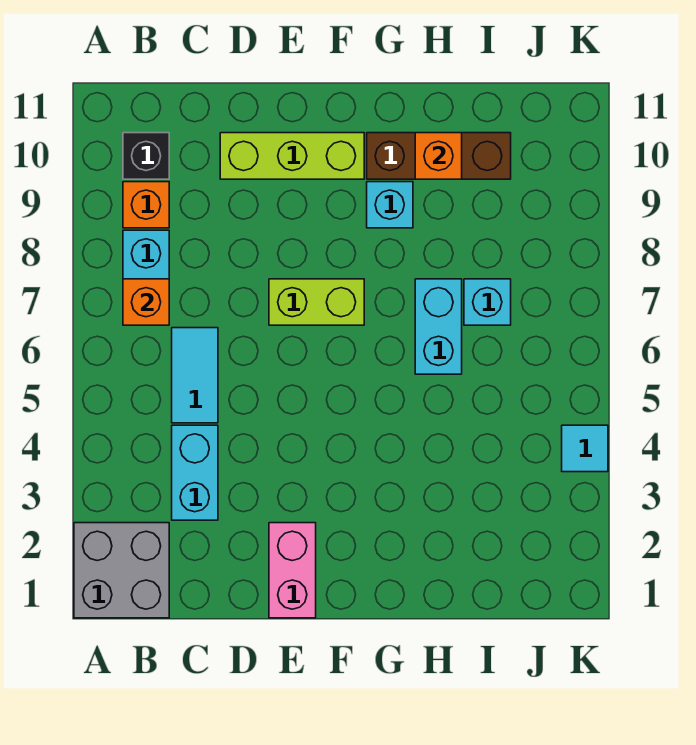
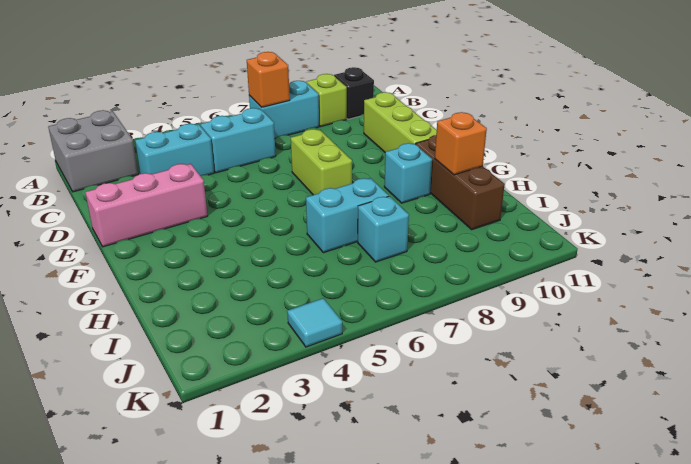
orange brick B9 level 1 -> lime brick B9 level 1
cyan tile C5:C6 level 1 -> cyan brick C5:C6 level 1
pink brick E1:E2 level 1 -> pink brick E1:E3 level 1

